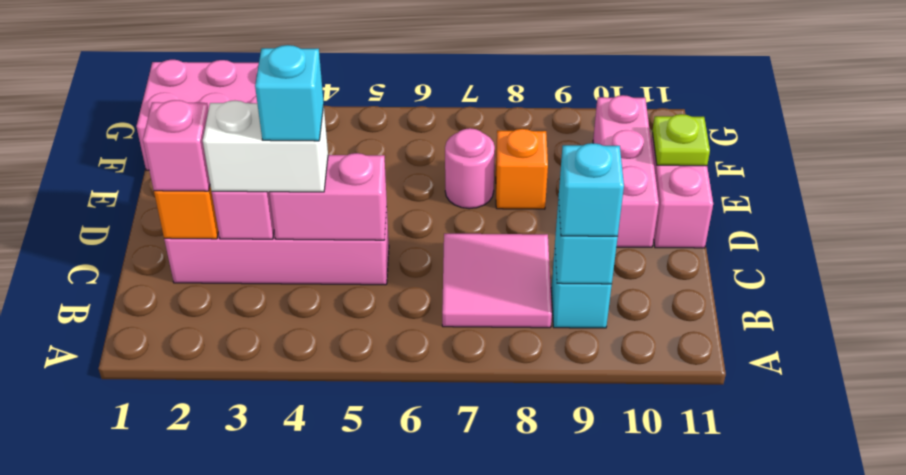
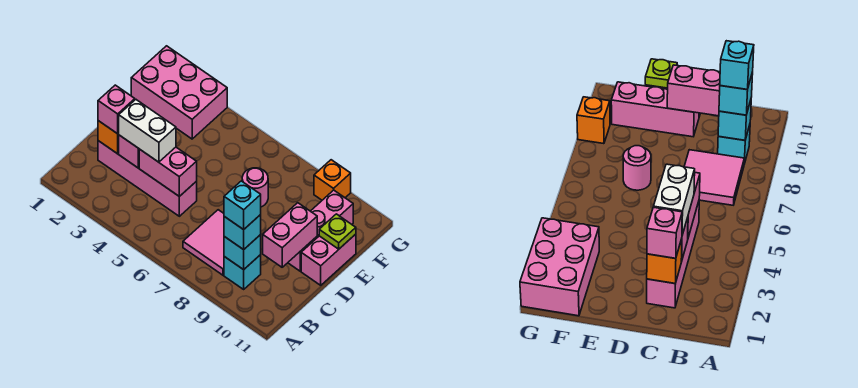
cyan brick C4 level 4 -> cyan brick B9 level 4
none -> pink brick C10:D10 level 2
orange brick E8 level 1 -> orange brick G9 level 1

